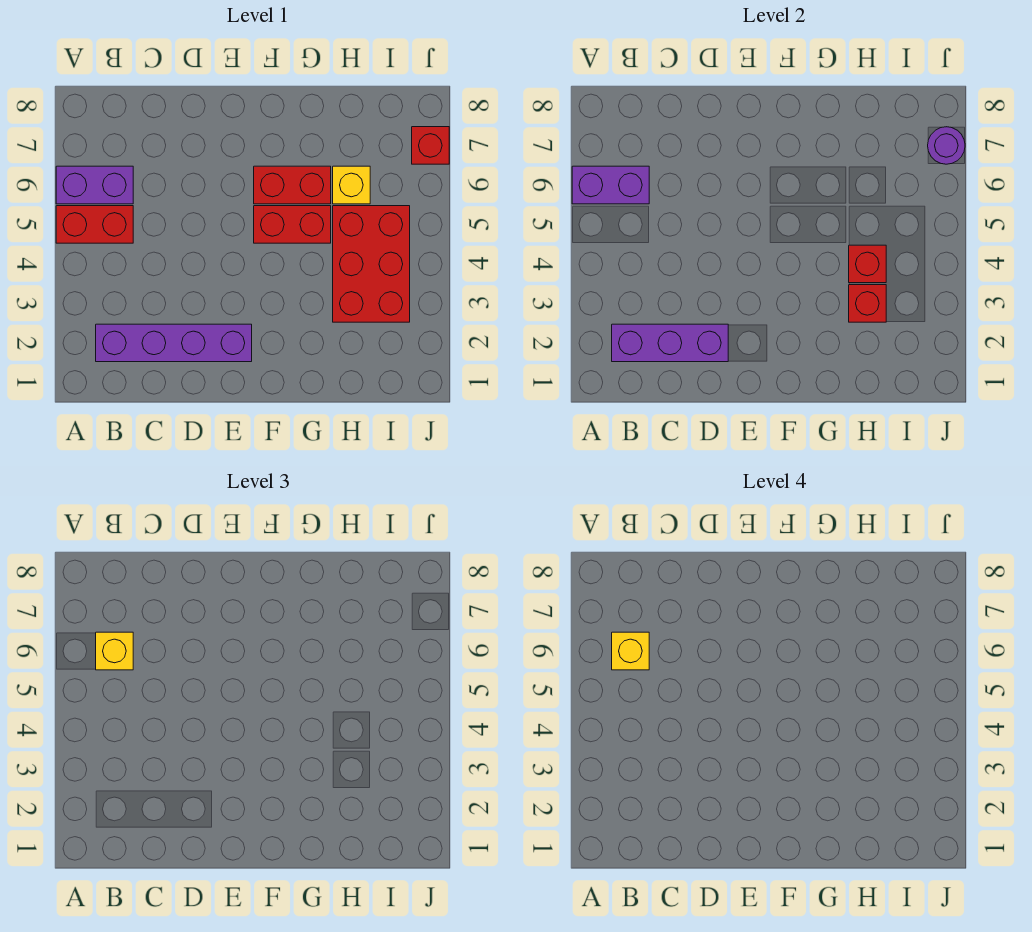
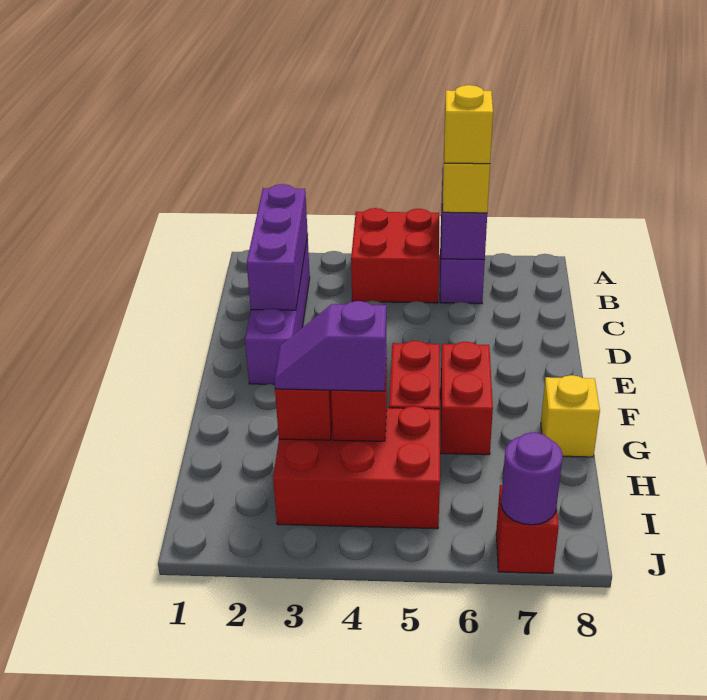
red brick A5:B5 level 1 -> red brick A4:B5 level 1
none -> purple slope H3:H4 level 3 top 4
yellow brick H6 level 1 -> yellow brick G8 level 1

